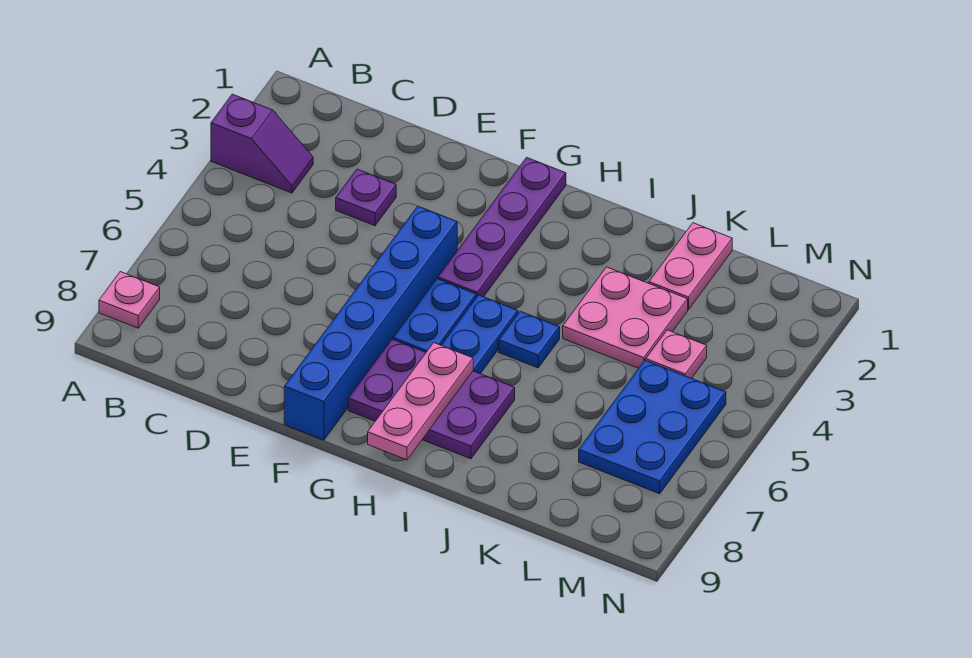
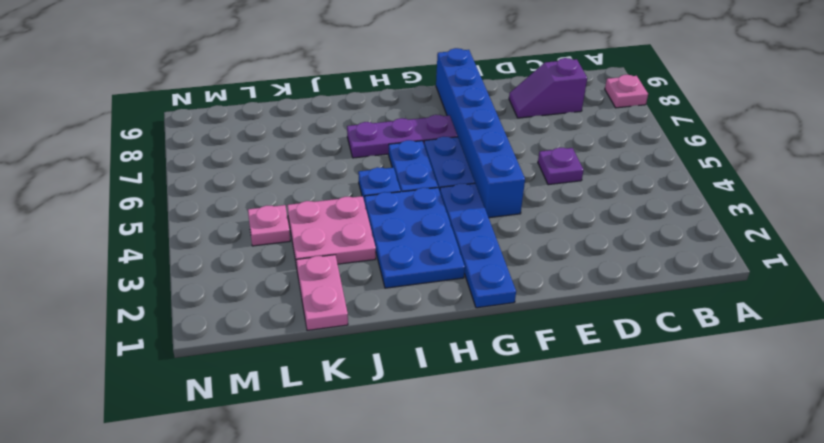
purple slope A3:B3 level 1 top A -> purple slope C8:D8 level 1 top C
purple plate D3 level 1 -> purple plate D5 level 1
purple plate G1:G4 level 1 -> blue plate G1:G4 level 1
purple plate G7:I8 level 1 -> purple plate G7:I7 level 1
pink plate H7:H9 level 2 -> none
blue plate L5:M7 level 1 -> blue plate H2:I4 level 1

